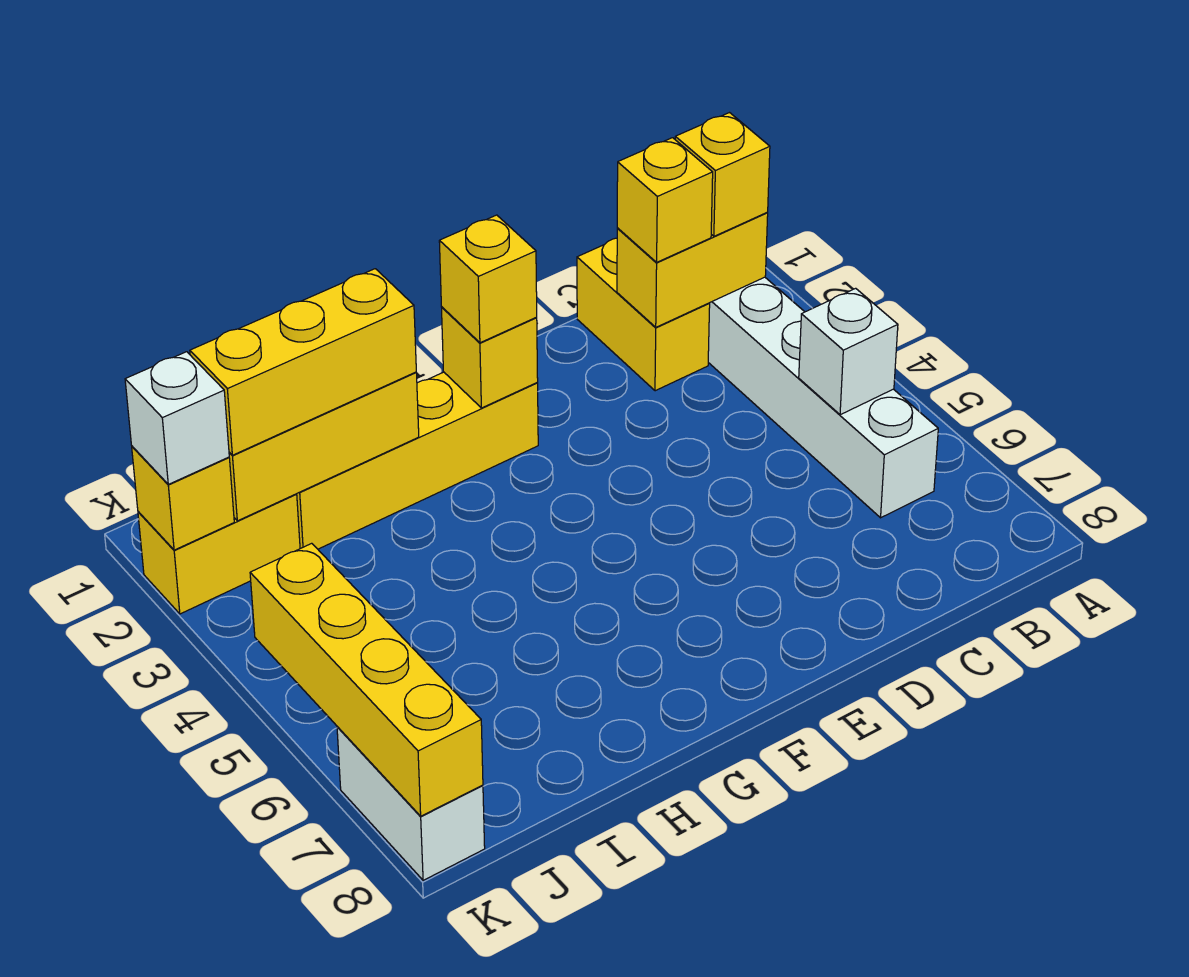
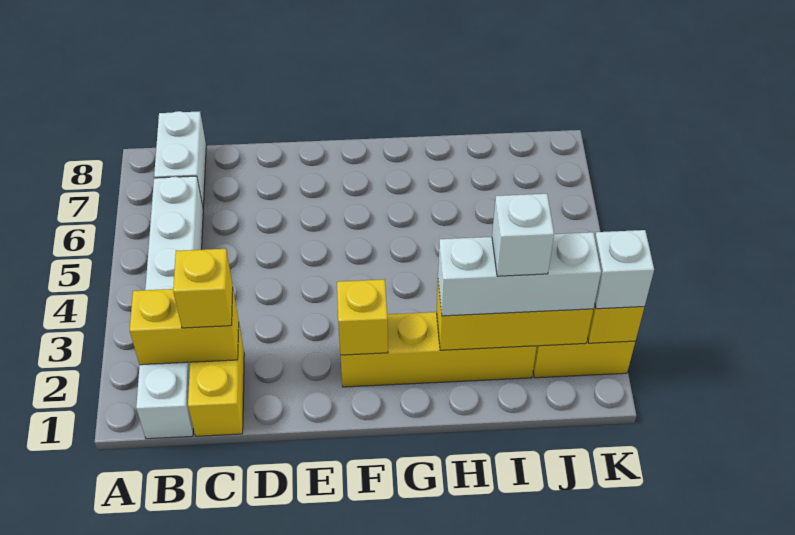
yellow brick B2 level 3 -> none
white brick B5 level 2 -> white brick I2 level 4
yellow brick F2 level 3 -> none
yellow brick H2:J2 level 3 -> white brick H2:J2 level 3
yellow brick K5:K8 level 2 -> none
white brick K7:K8 level 1 -> white brick B7:B8 level 1

